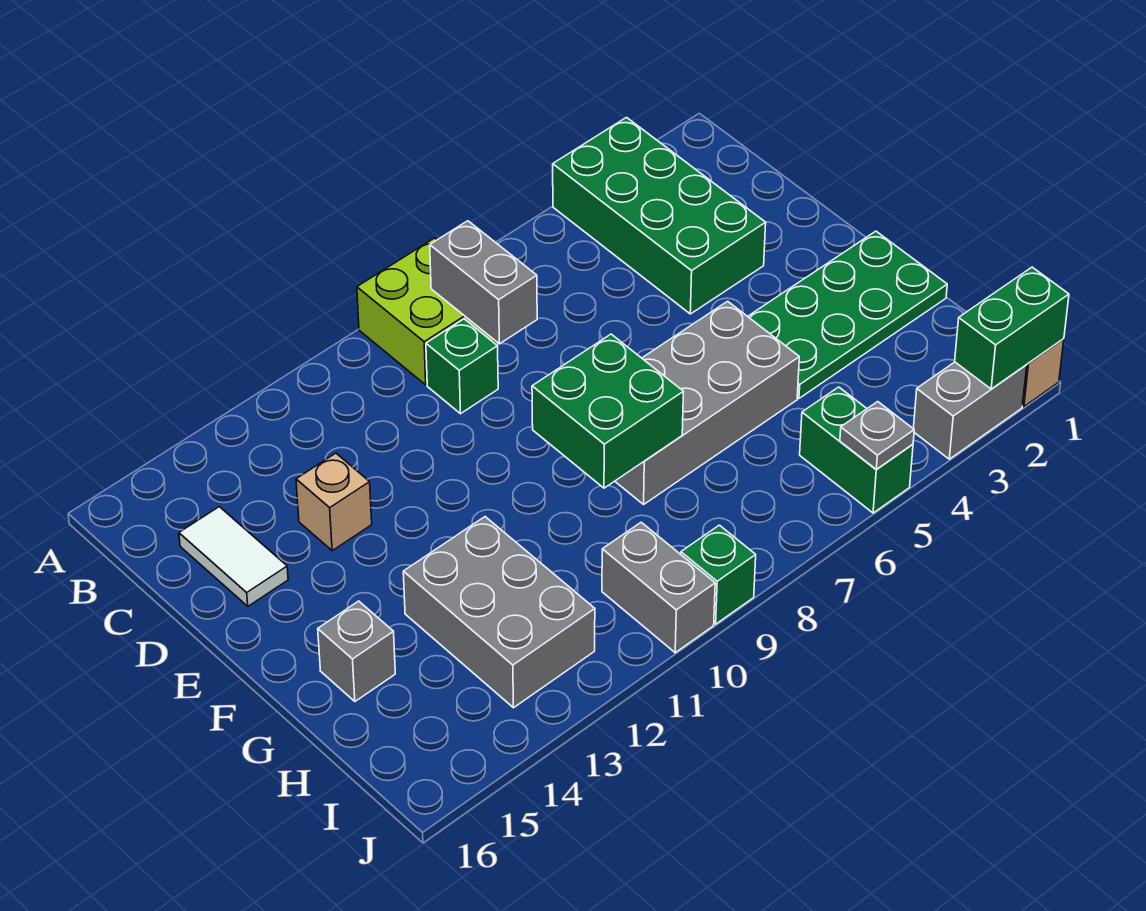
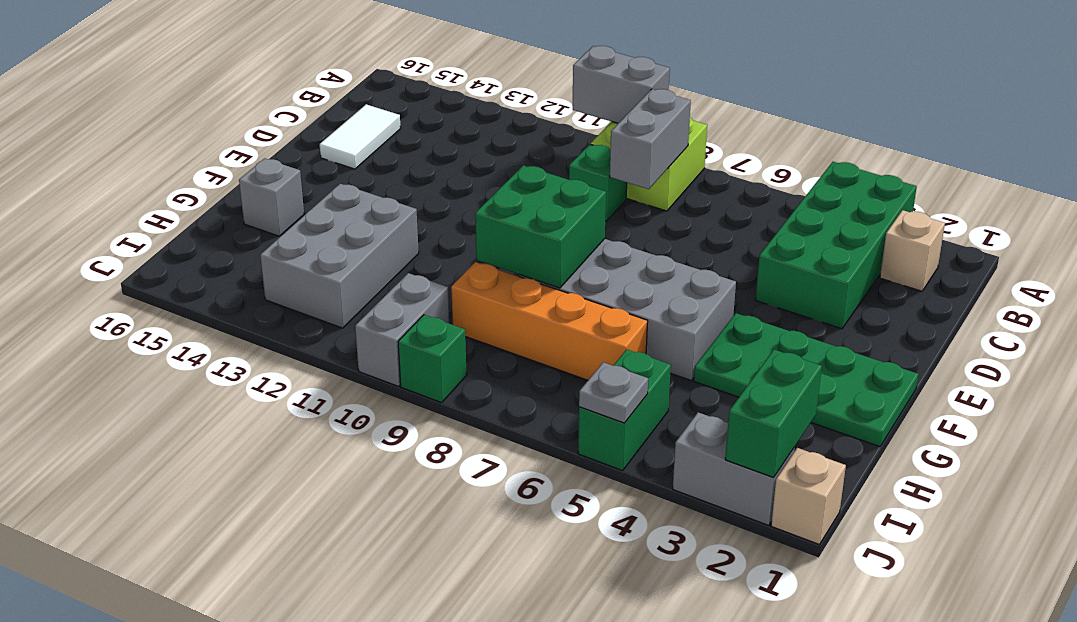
none -> grey brick A9:A10 level 2
tan brick D13 level 1 -> tan brick B2 level 1
none -> orange brick H6:H9 level 1
green brick J1:J2 level 2 -> green brick I2:J2 level 2

